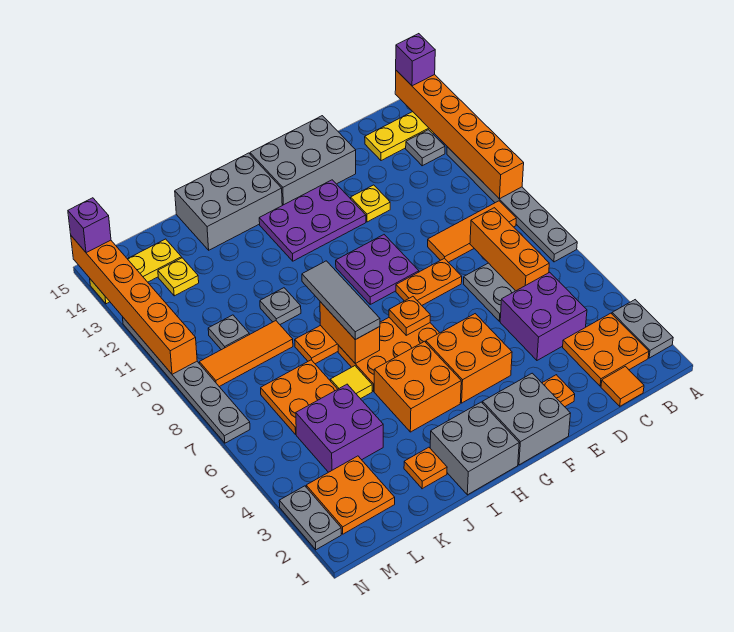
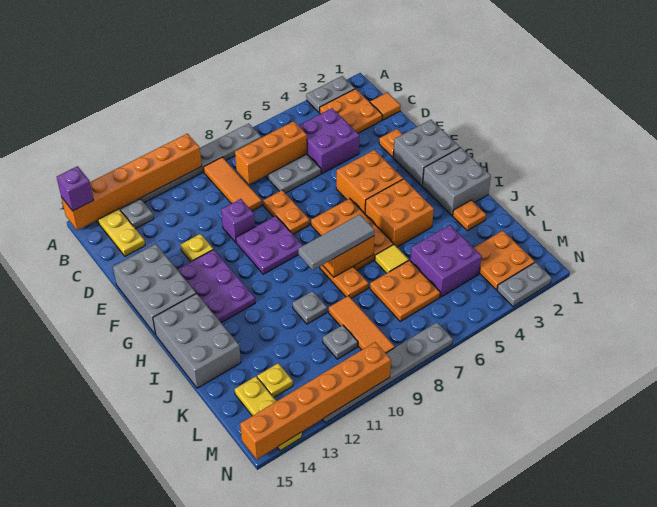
orange plate G7 level 2 -> none
purple brick N15 level 3 -> purple brick E10 level 1

